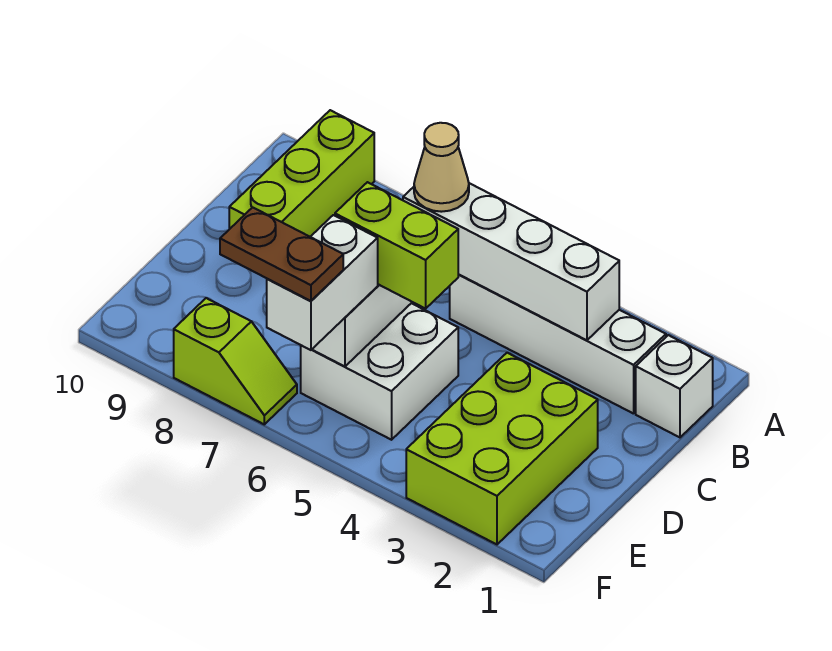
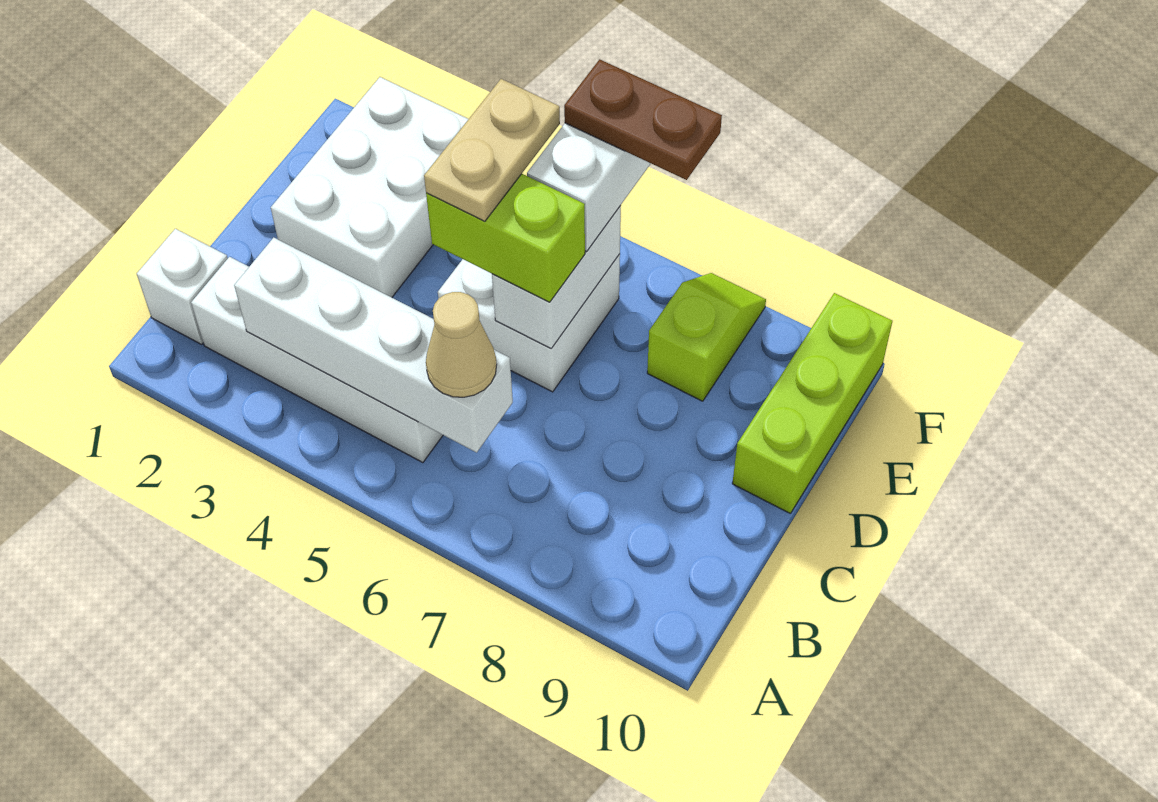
lime brick A9:C9 level 1 -> lime brick D10:F10 level 1
lime brick D2:F3 level 1 -> white brick D2:F3 level 1
none -> tan plate D5:E5 level 4
lime slope F7:F8 level 1 top 8 -> lime slope E8:F8 level 1 top E

